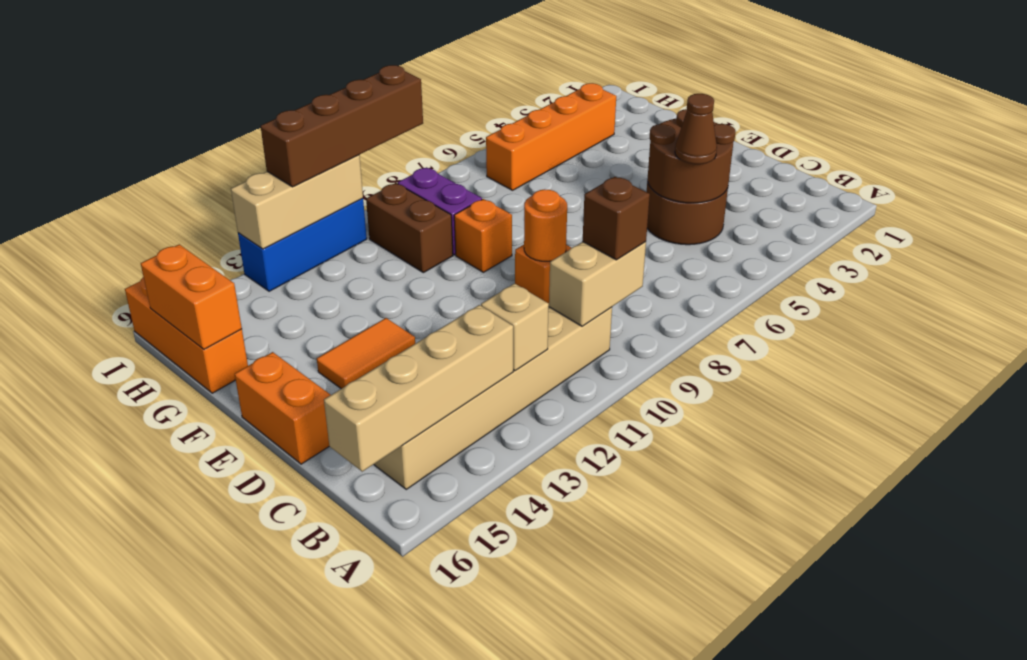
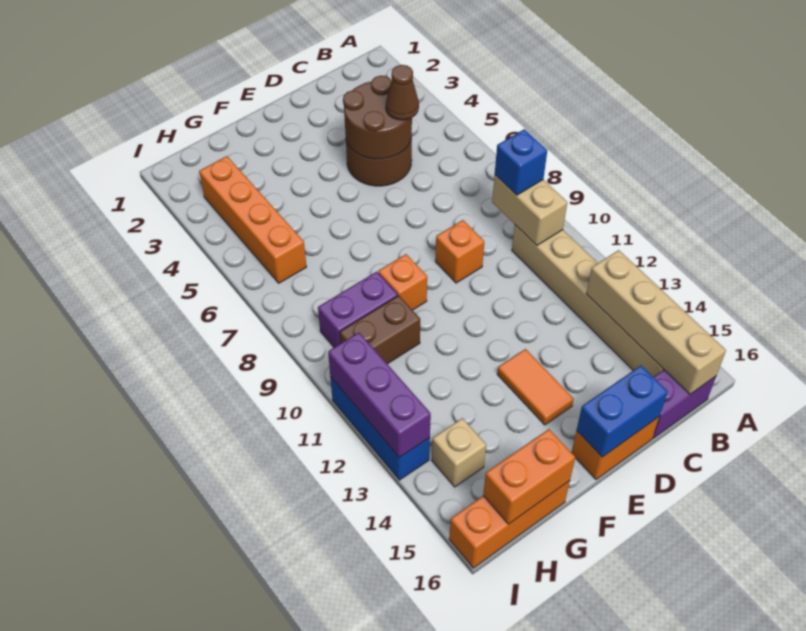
brown brick B9 level 3 -> blue brick B9 level 3
tan brick B12 level 2 -> tan brick H14 level 1
none -> purple brick B16:C16 level 1
orange round brick D9 level 2 -> none
none -> blue brick D16:E16 level 2
brown brick I9:I12 level 3 -> none
tan brick I11:I13 level 2 -> purple brick I11:I13 level 2

